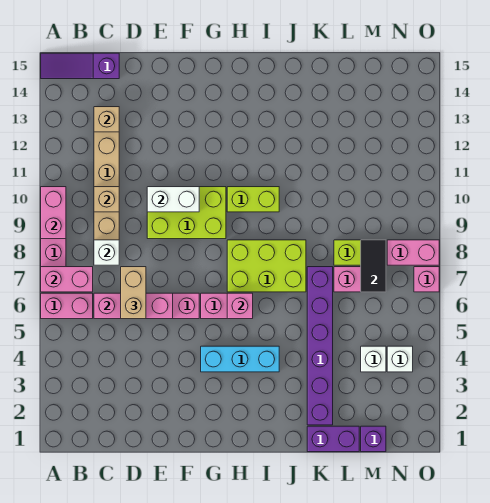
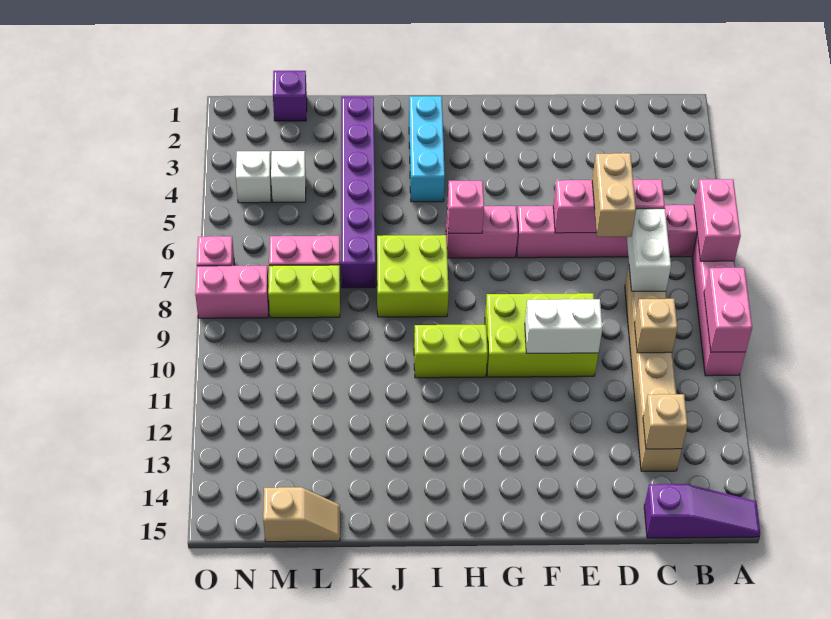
pink brick A7:B7 level 2 -> pink brick A6:A7 level 2
white brick C8 level 2 -> white brick C7:C8 level 2
cyan brick G4:I4 level 1 -> cyan brick I2:I4 level 1
lime brick H7:J8 level 1 -> lime brick I7:J8 level 1
purple brick K1:L1 level 1 -> none
none -> tan slope L15:M15 level 1 top M
black tile M7:M8 level 2 -> none

